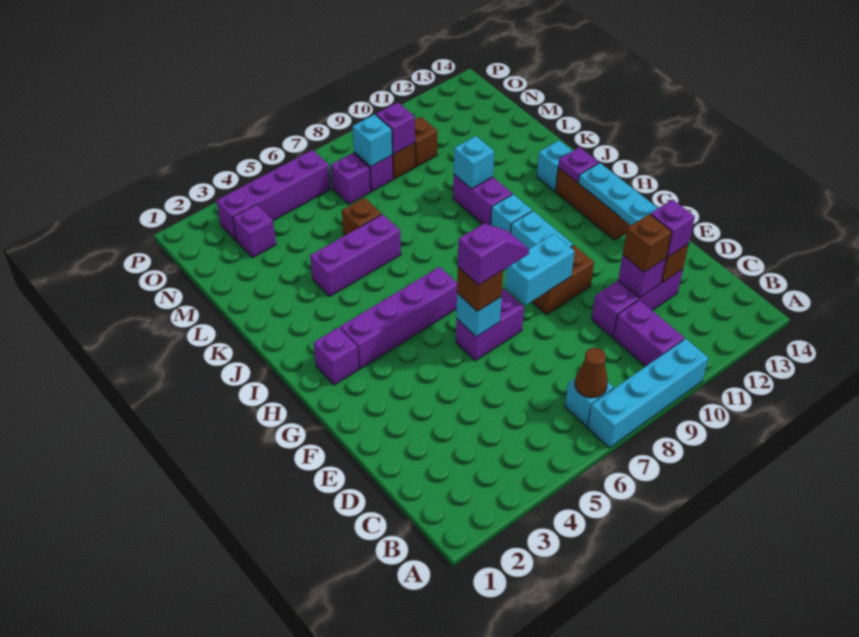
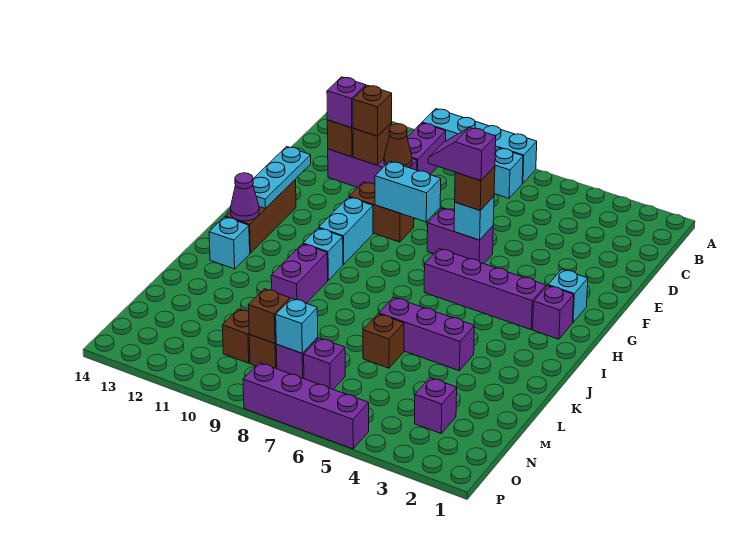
brown cone B7 level 2 -> brown cone D10 level 2
purple brick D11 level 2 -> brown brick D11 level 2
purple plate I13 level 2 -> purple cone I13 level 2
cyan brick K10 level 2 -> cyan brick G2 level 1
purple brick N9 level 2 -> brown brick N9 level 2
purple brick O3:O6 level 1 -> purple brick P5:P8 level 1

